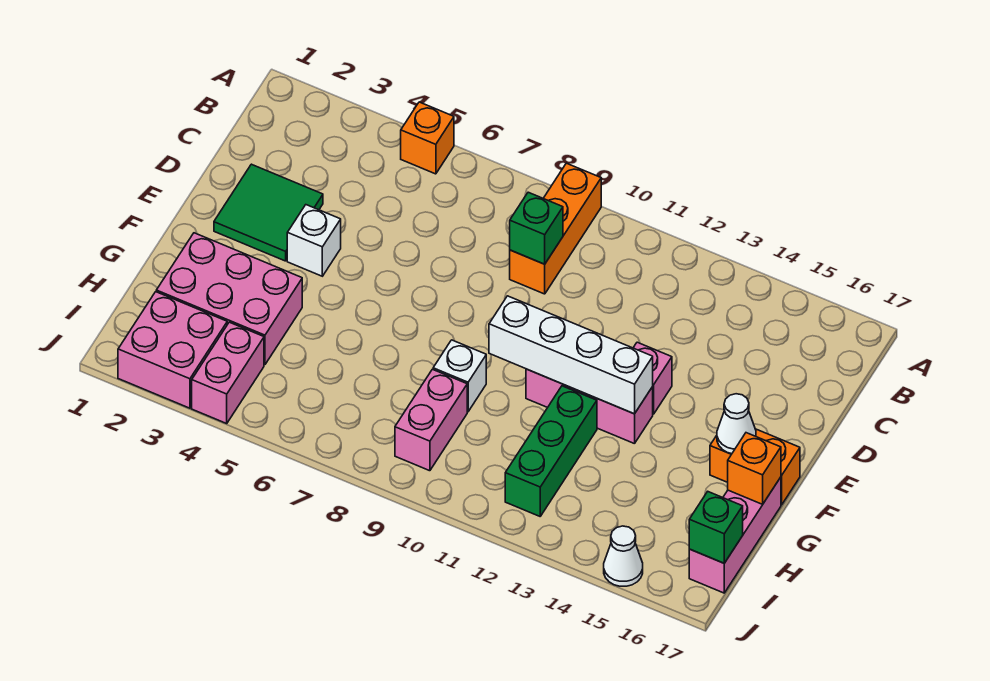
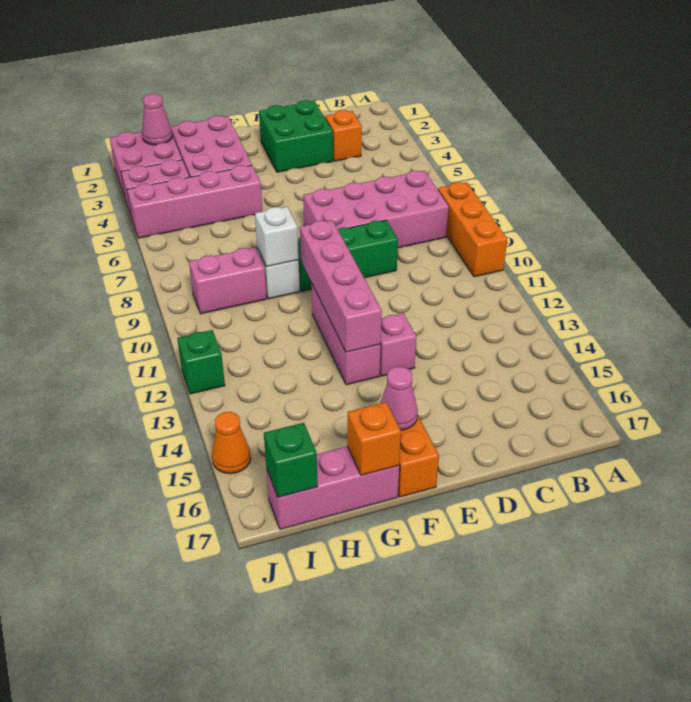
orange brick A5 level 1 -> orange brick C3 level 1
orange brick A9:C9 level 1 -> orange brick A8:A10 level 1
none -> pink brick B7:E8 level 1
green brick C9 level 2 -> green brick J12 level 1
green tile D2:E3 level 1 -> green brick D2:E3 level 1
white brick E4 level 1 -> white brick G9 level 2
white brick F10:F13 level 2 -> pink brick F10:F13 level 2
white cone F16 level 2 -> pink cone F16 level 2
none -> pink brick G5:J5 level 1
green brick G12:I12 level 1 -> green brick D9:F9 level 1
none -> pink cone I2 level 2
white cone J15 level 1 -> orange cone J15 level 1

